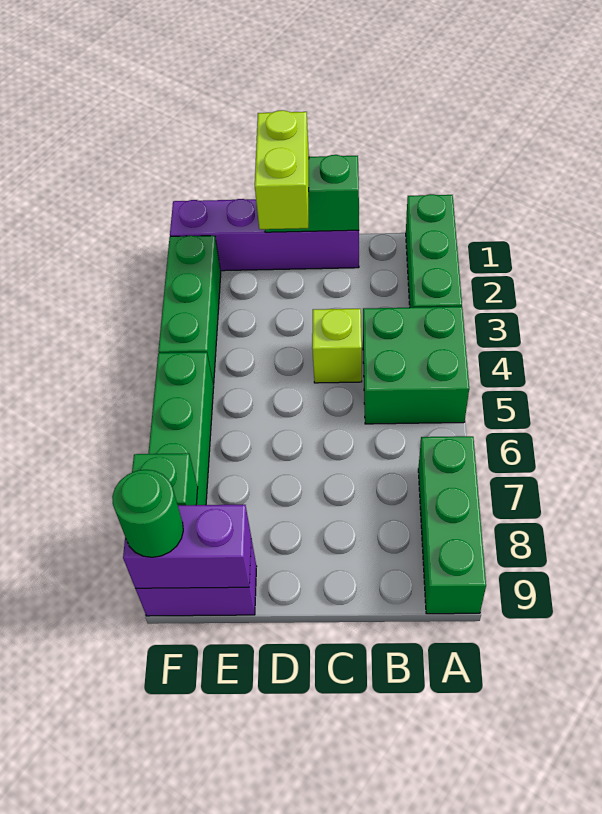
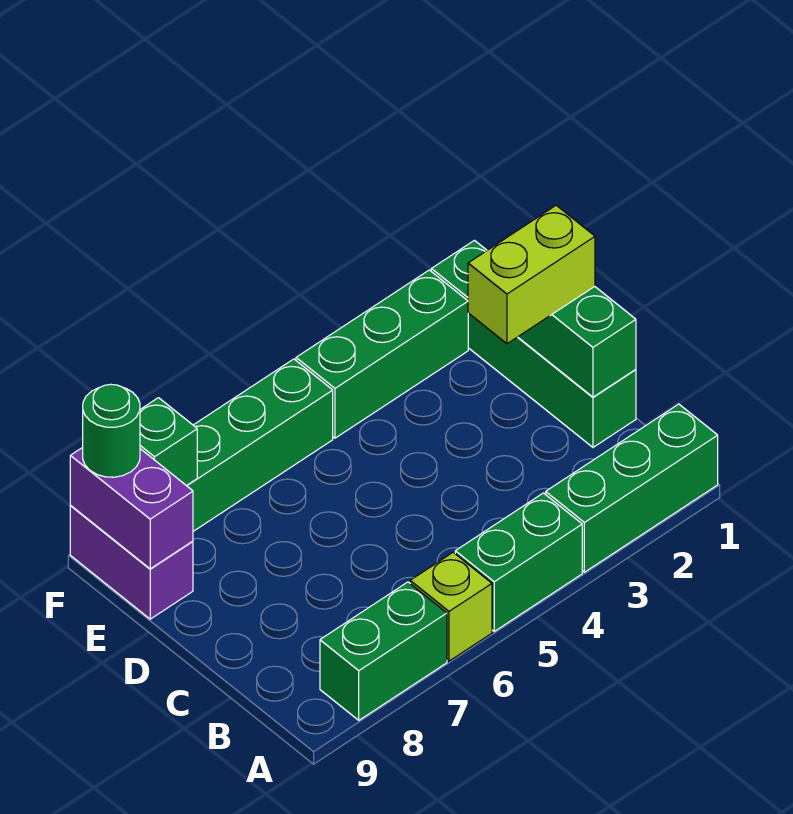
green brick A4:B5 level 1 -> green brick A4:A5 level 1
green brick A7:A9 level 1 -> green brick A7:A8 level 1
purple brick C1:F1 level 1 -> green brick C1:F1 level 1
lime brick C4 level 1 -> lime brick A6 level 1

